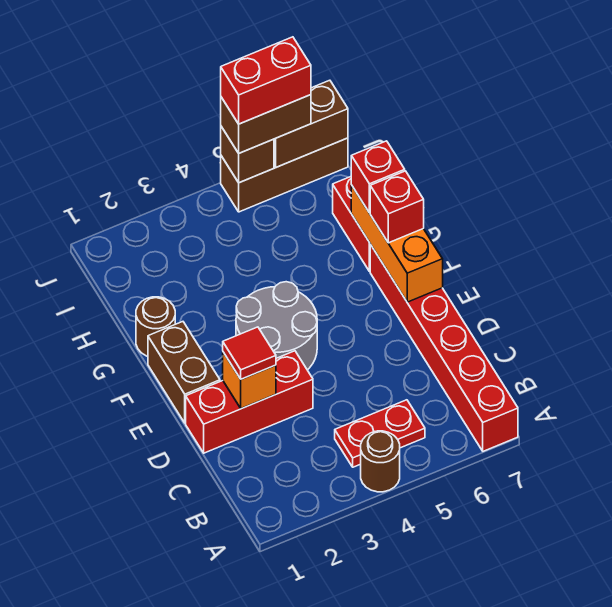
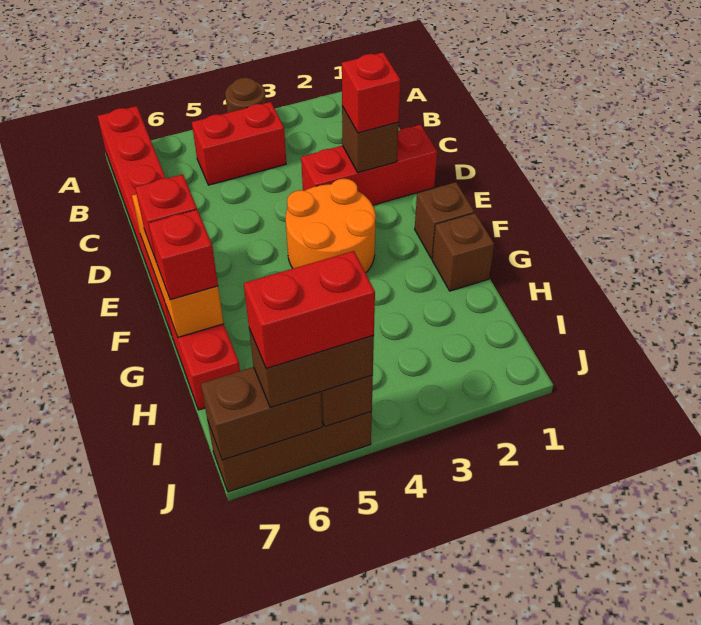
red plate B4:B5 level 1 -> red brick B4:B5 level 1
orange brick D2 level 2 -> brown brick D2 level 2
red tile D2 level 3 -> red brick D2 level 3
brown brick E1:F1 level 1 -> brown brick F1 level 1
grey round brick E3:F4 level 1 -> orange round brick E3:F4 level 1
brown round brick G1 level 1 -> brown brick G1 level 1

